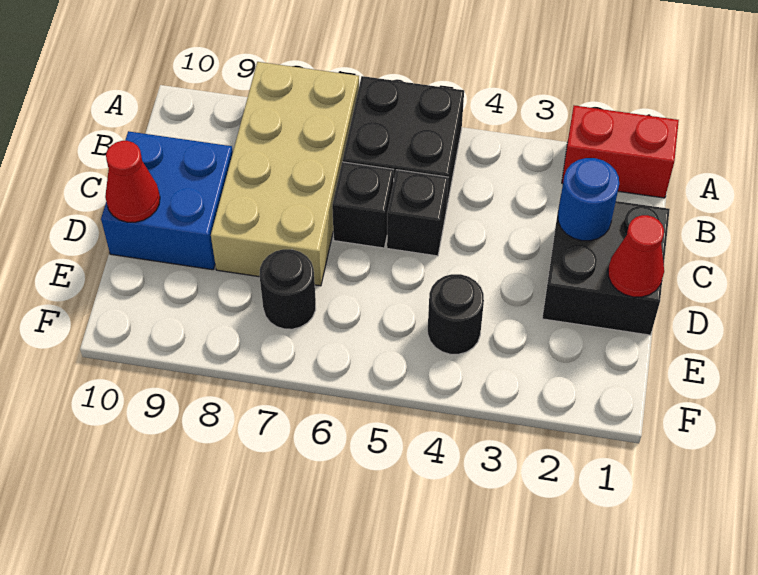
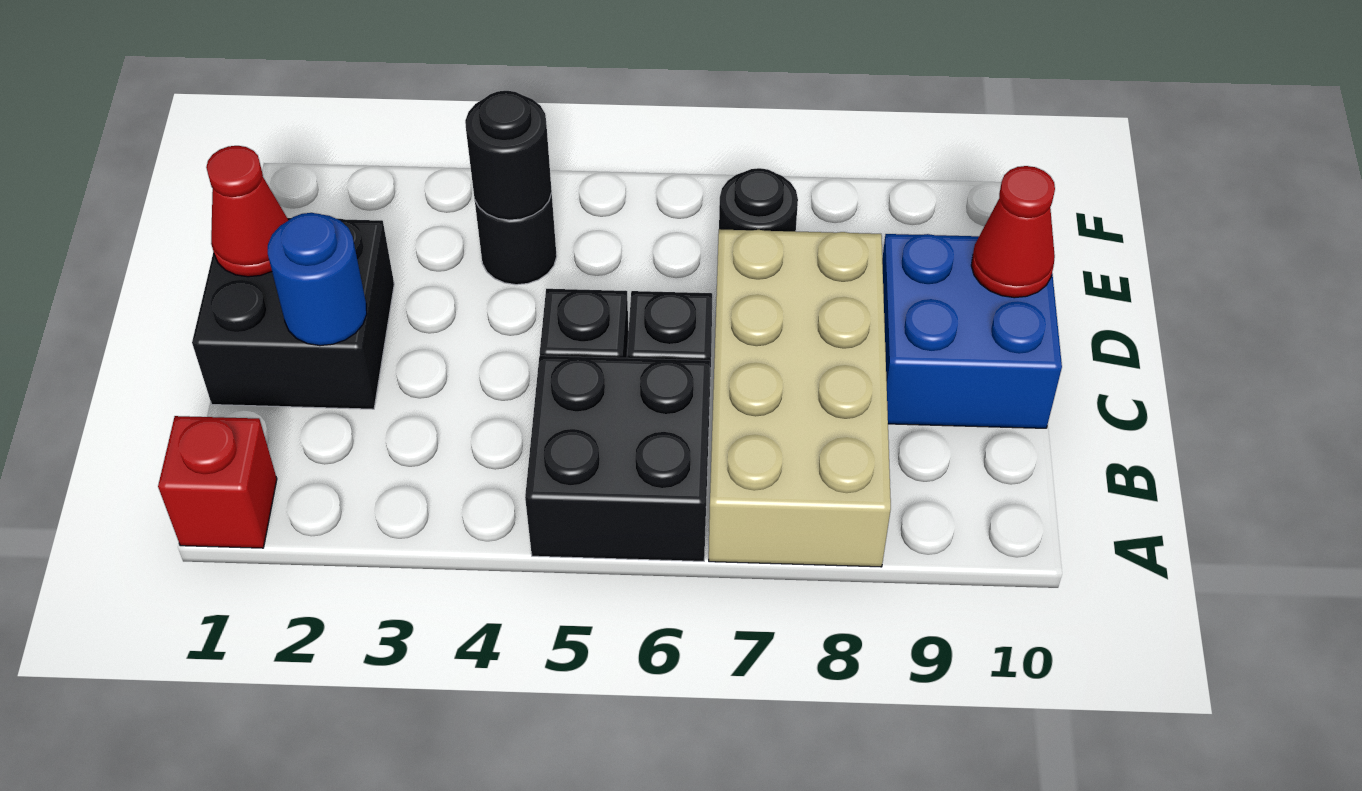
red brick A1:A2 level 1 -> red brick A1 level 1
none -> black round brick E4 level 2

